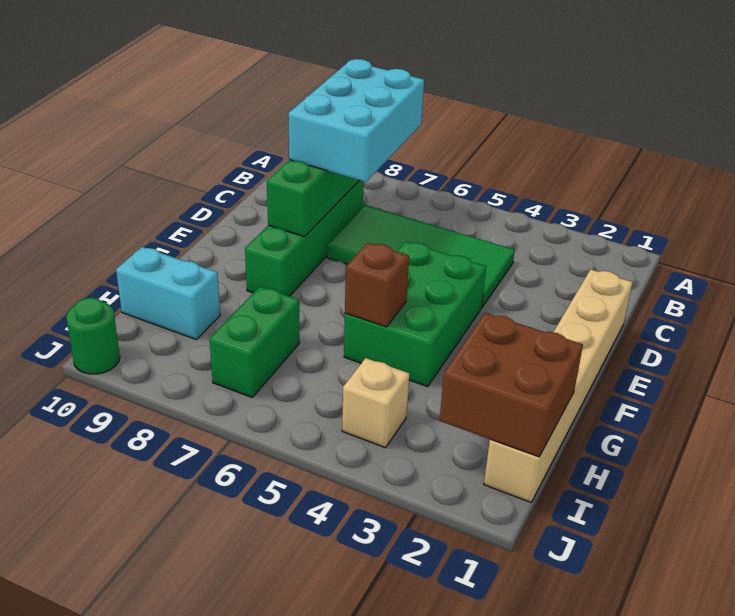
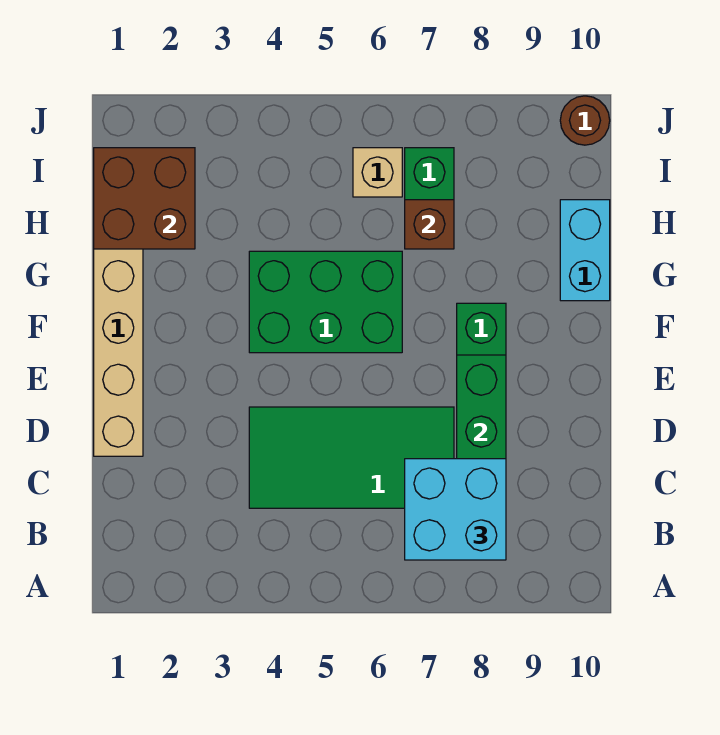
cyan brick B7:D8 level 3 -> cyan brick B7:C8 level 3
green brick E4:G5 level 1 -> green brick F4:G6 level 1
brown brick G5 level 2 -> brown brick H7 level 2
cyan brick H9:H10 level 1 -> cyan brick G10:H10 level 1
tan brick I4 level 1 -> tan brick I6 level 1
green round brick J10 level 1 -> brown round brick J10 level 1

